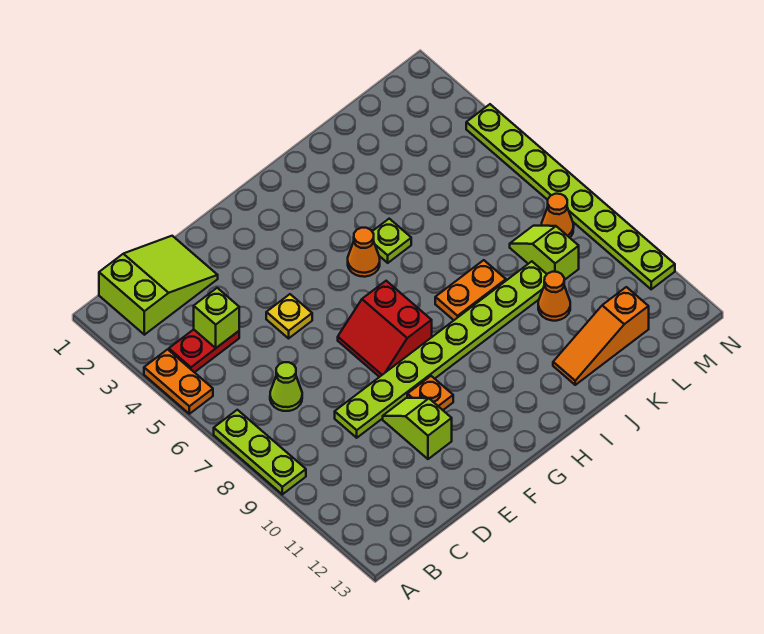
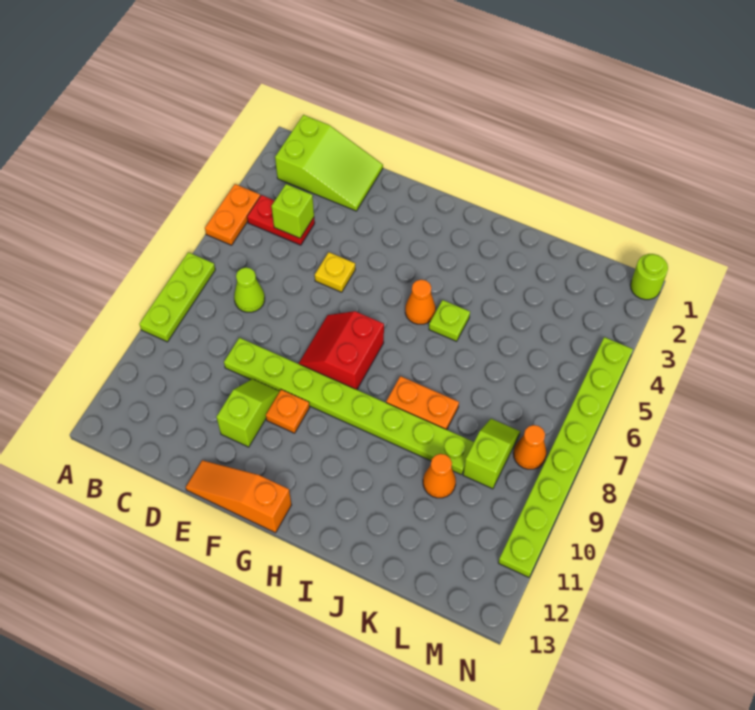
orange slope J12:L12 level 1 top L -> orange slope E13:G13 level 1 top G
none -> lime round brick N1 level 1

